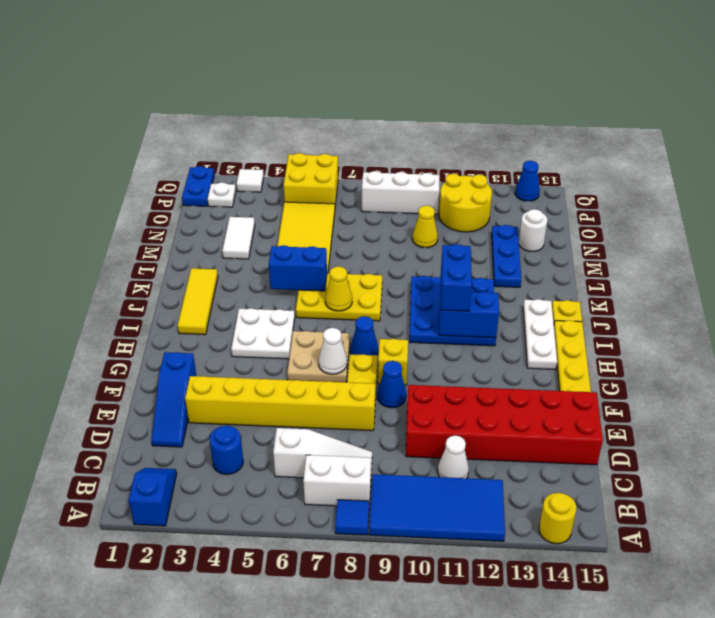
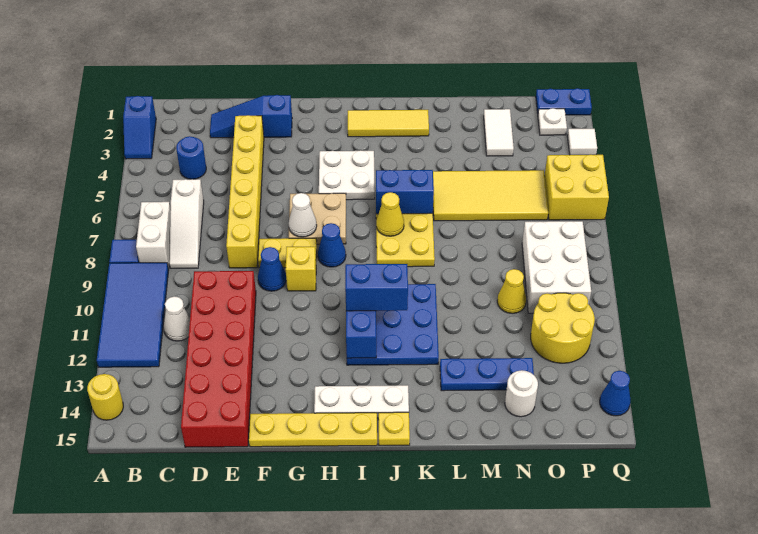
blue slope A2:B2 level 1 top A -> blue slope A2:A3 level 1 top 2
blue brick K5:K6 level 2 -> blue brick J6:K6 level 2
white tile M3:N3 level 1 -> white tile N2:N3 level 1
white brick P8:P10 level 1 -> white brick O8:P10 level 1

